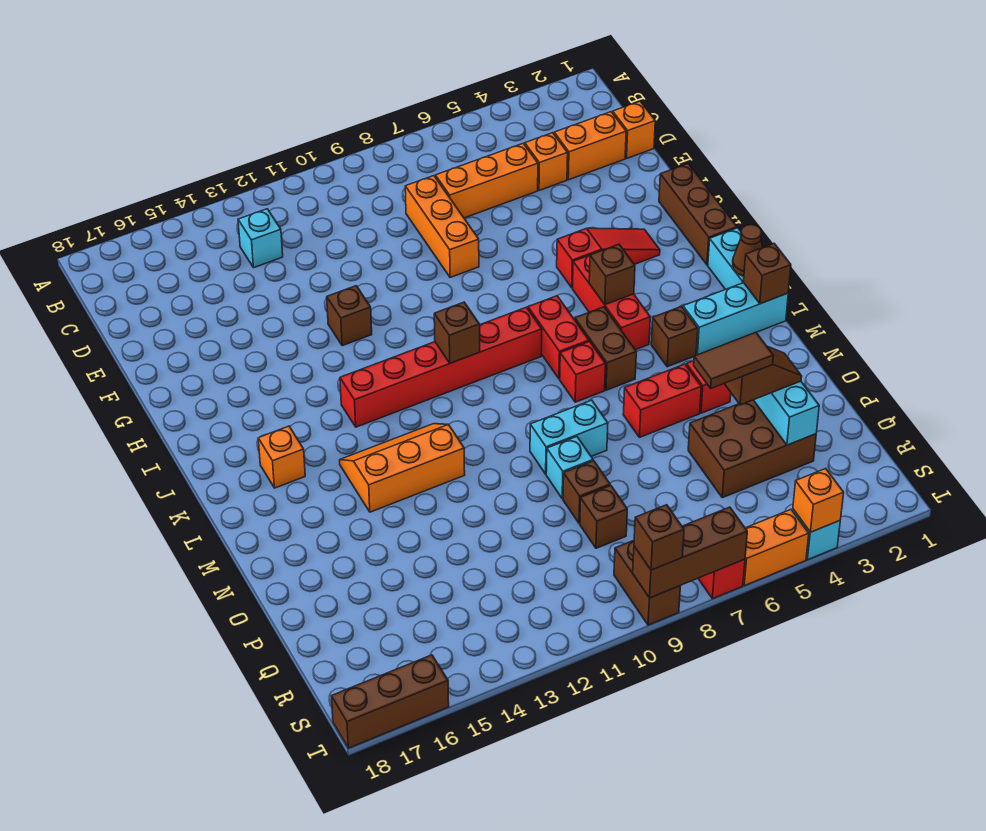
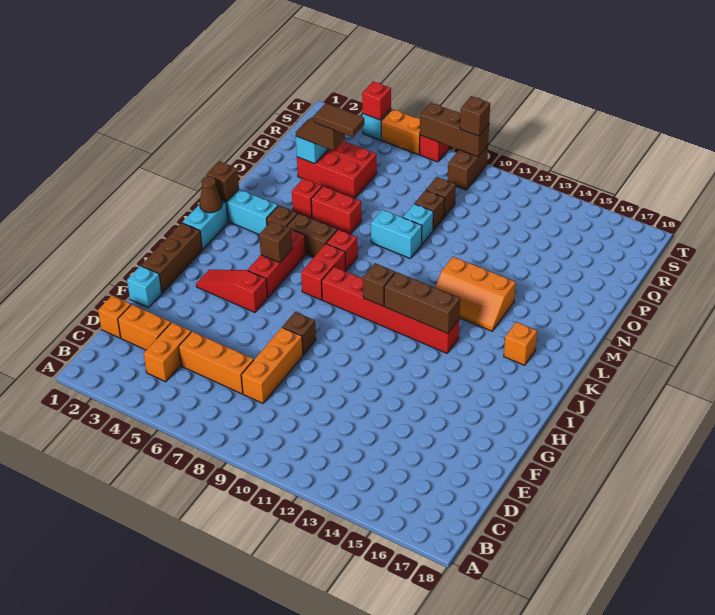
cyan brick C13 level 1 -> cyan brick F1 level 1
orange brick D4 level 1 -> orange brick C4:D4 level 1
brown brick G12 level 1 -> brown brick G8 level 1
brown brick K6:L6 level 1 -> brown brick L5:L6 level 1
brown brick P3:Q5 level 1 -> red brick P3:Q5 level 1
orange brick T4 level 2 -> red brick T4 level 2
brown brick T16:T18 level 1 -> brown brick J11:J13 level 2

